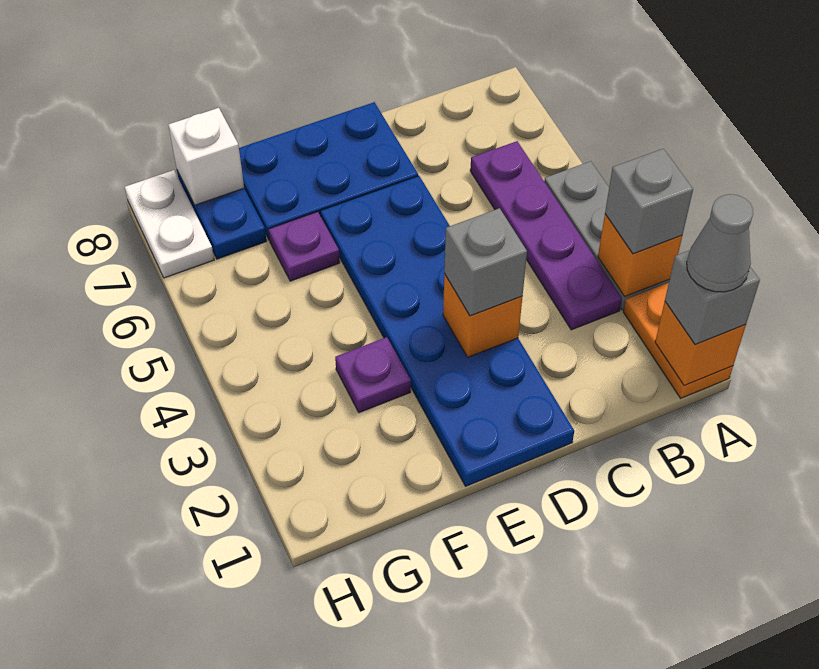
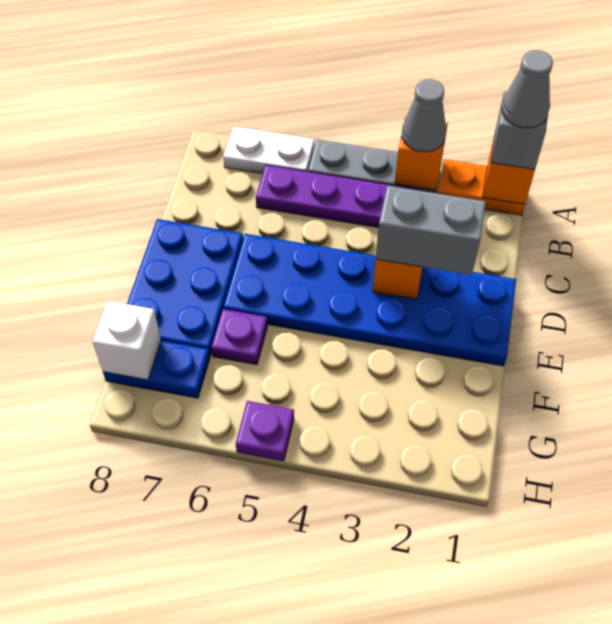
grey brick A3 level 3 -> grey cone A3 level 3
grey brick D3 level 3 -> grey brick D2:D3 level 3
purple plate F3 level 1 -> purple plate H5 level 1
white plate H7:H8 level 1 -> white plate A6:A7 level 1

